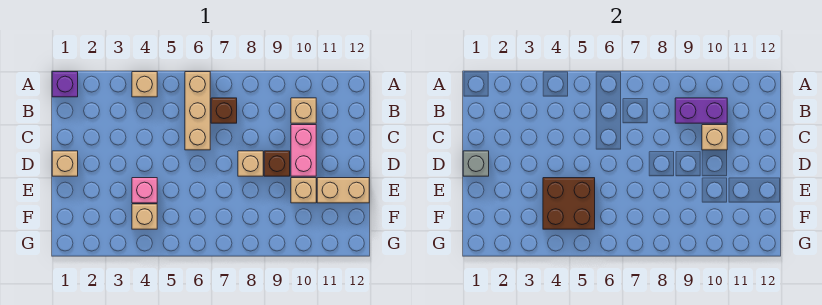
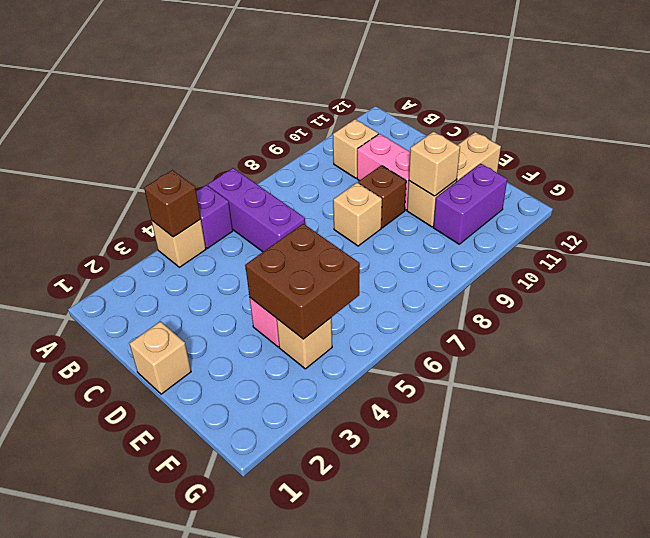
purple brick A1 level 1 -> purple brick A5 level 1
tan brick A6:C6 level 1 -> purple brick A6:C6 level 1
brown brick B7 level 1 -> brown brick A4 level 2
purple brick B9:B10 level 2 -> purple brick F10:F11 level 1
tan brick C10 level 2 -> tan brick E10 level 2
grey brick D1 level 2 -> none

